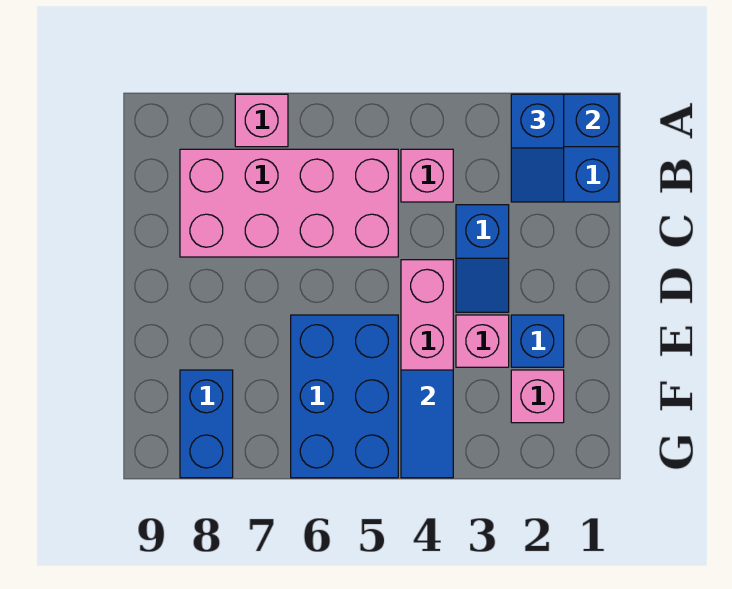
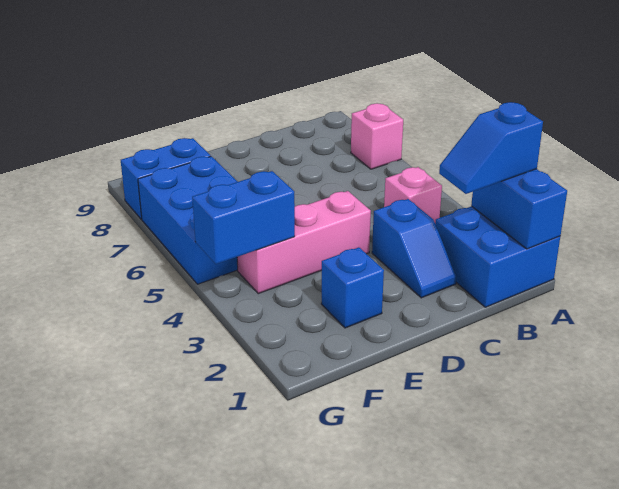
pink brick B5:C8 level 1 -> none
blue slope C3:D3 level 1 top C -> blue slope C2:C3 level 1 top 3
pink brick E3 level 1 -> none
blue brick E5:G6 level 1 -> blue brick F5:G7 level 1
pink brick F2 level 1 -> none
blue tile F4:G4 level 2 -> blue brick F4:G4 level 2

